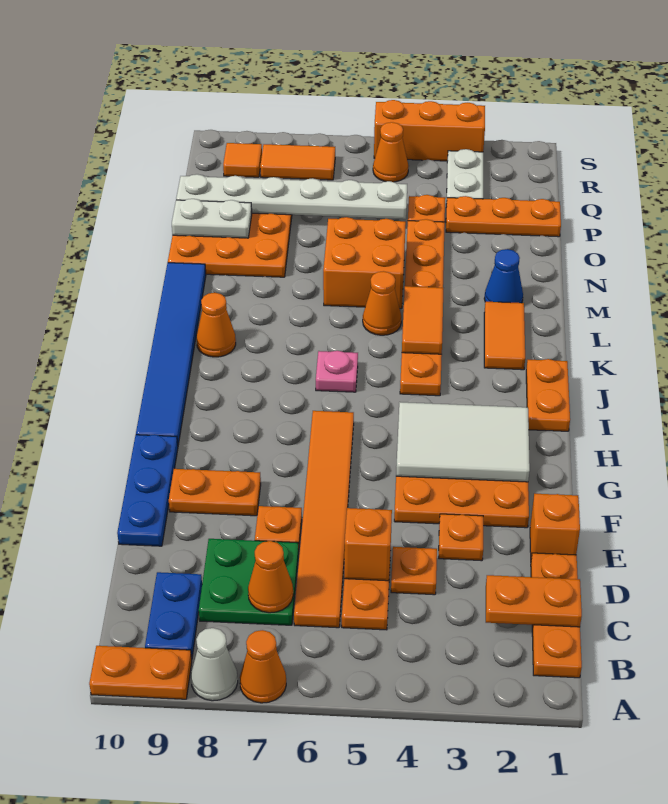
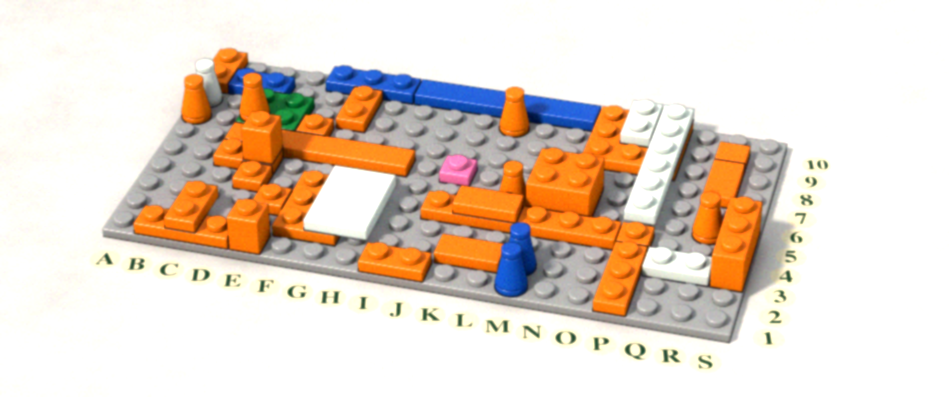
none -> blue cone M1 level 1

